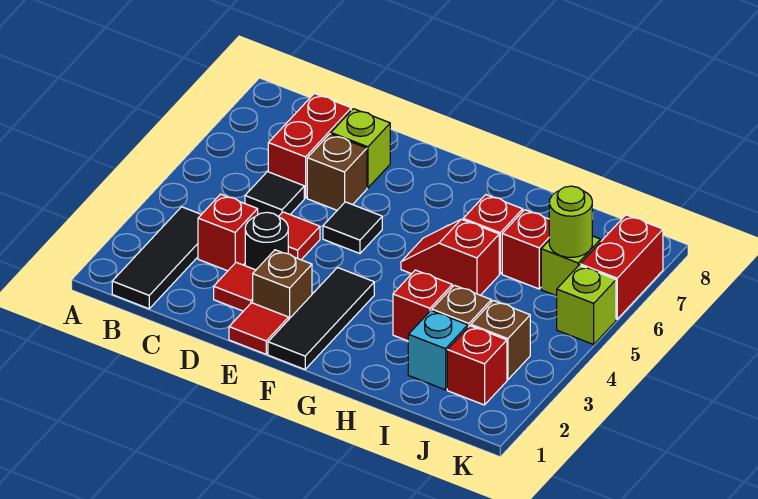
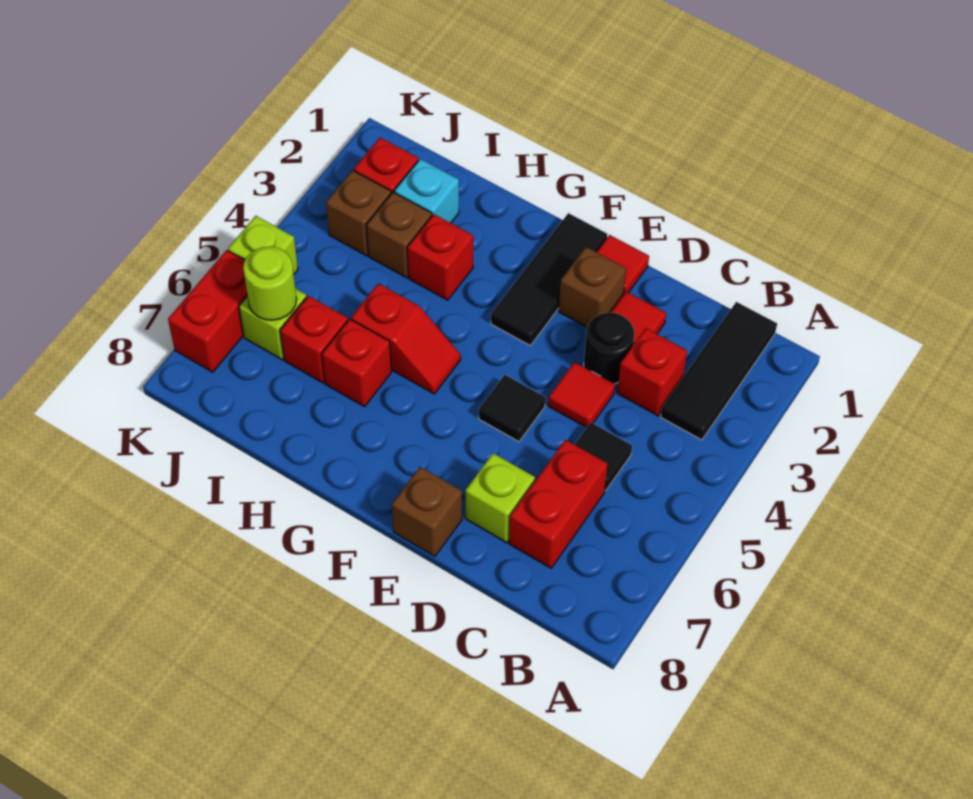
brown brick D6 level 1 -> brown brick E8 level 1

